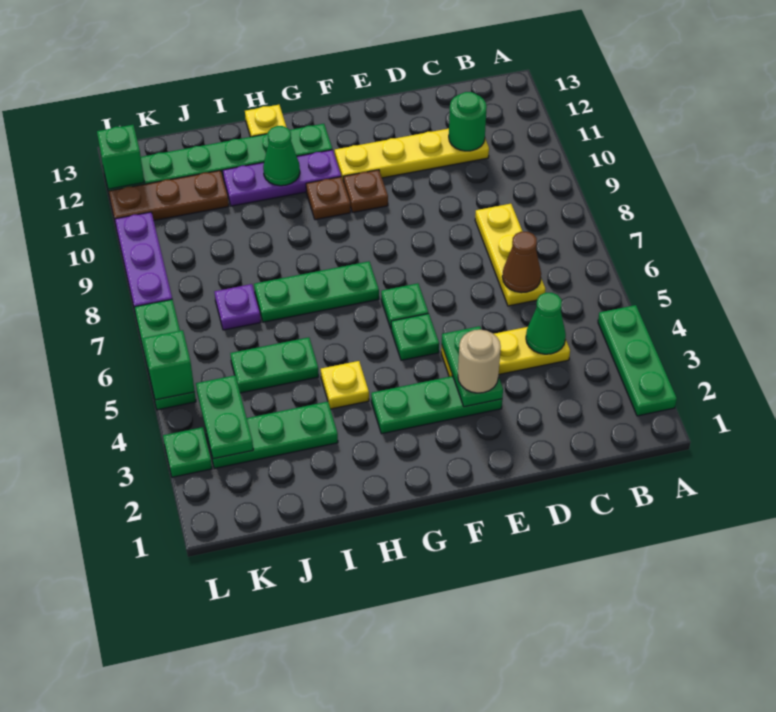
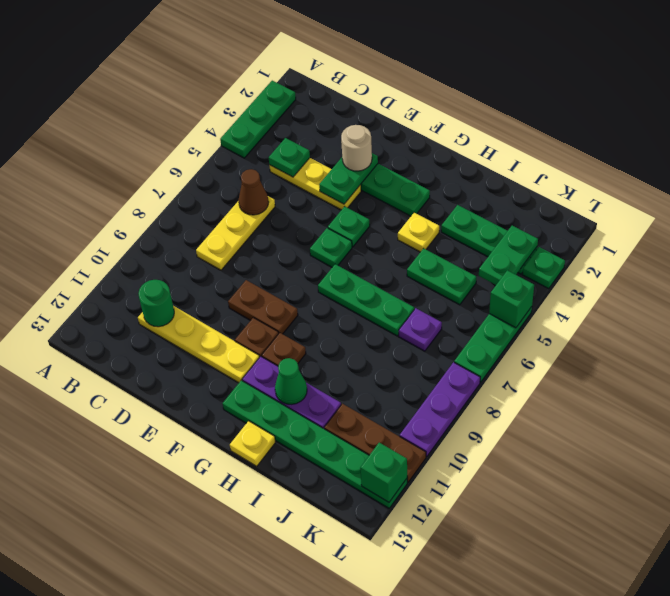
green cone C4 level 2 -> green plate C4 level 2
none -> brown plate E9:F9 level 1

